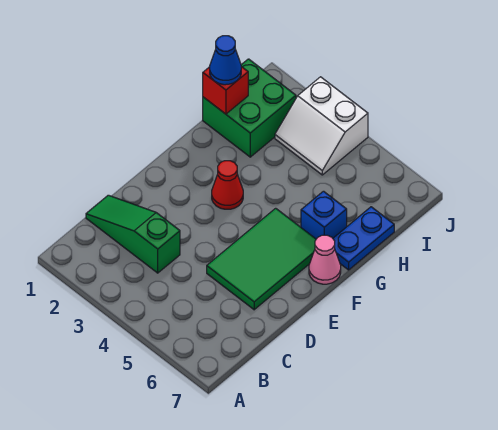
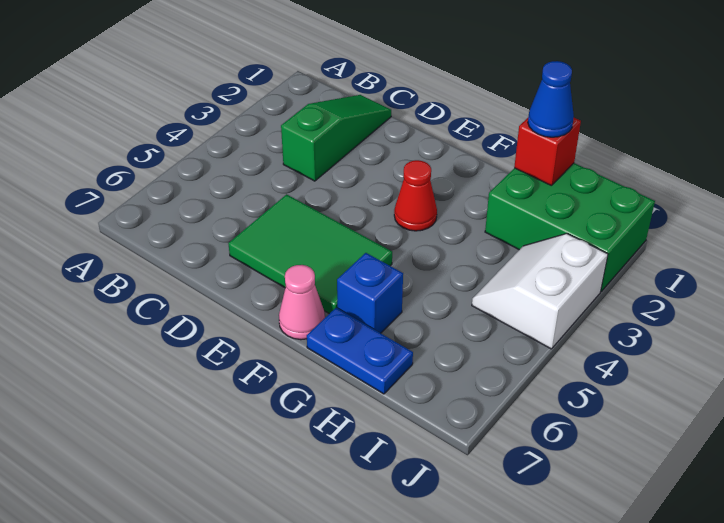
green brick H1:I2 level 1 -> green brick H1:J2 level 1

